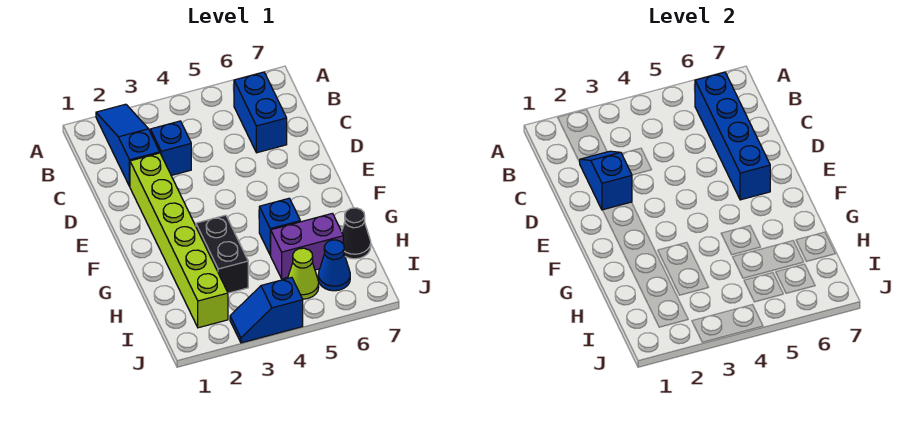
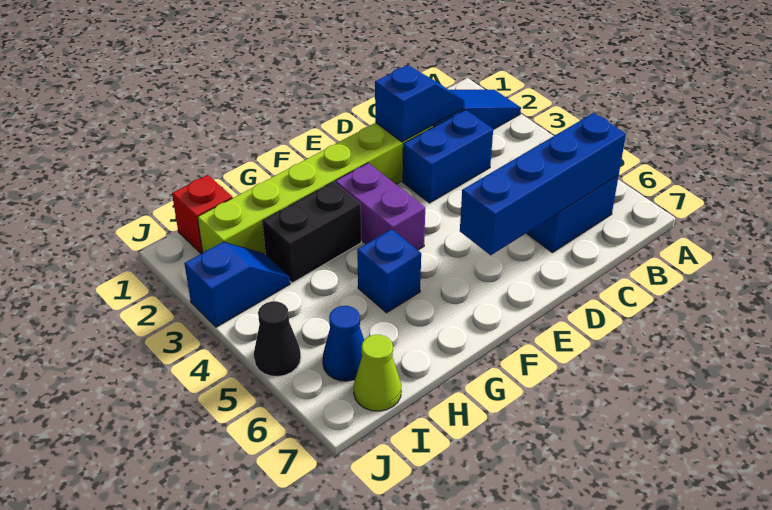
blue brick C3 level 1 -> blue brick C3:D3 level 1
purple brick H5:H6 level 1 -> purple brick F3:F4 level 1
black cone H7 level 1 -> black cone J5 level 1
none -> red brick I1 level 1
lime cone I5 level 1 -> lime cone I7 level 1
blue slope J3:J4 level 1 top 4 -> blue slope I3:J3 level 1 top J

